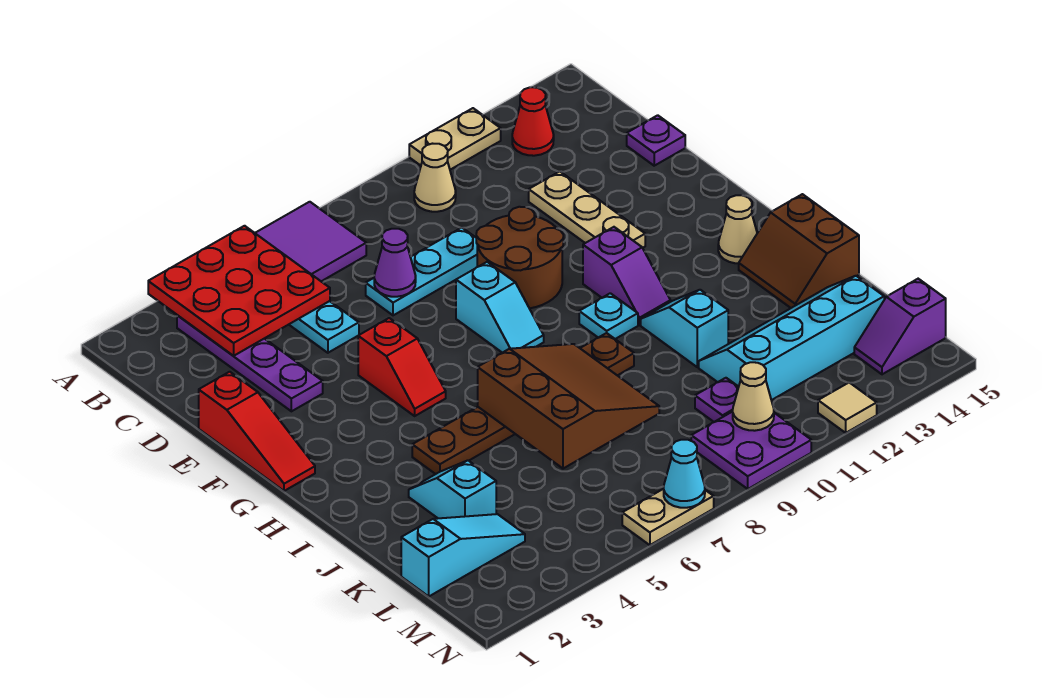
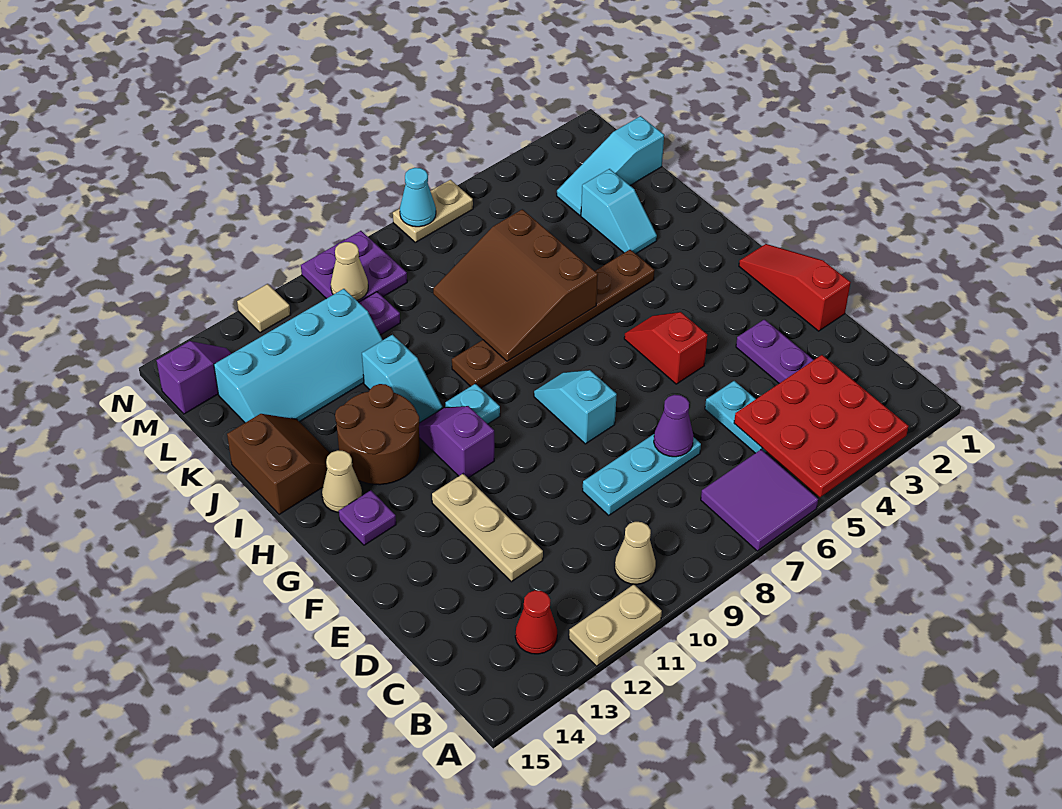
purple plate D15 level 1 -> purple plate G14 level 1
brown round brick E9:F10 level 1 -> brown round brick H12:I13 level 1

